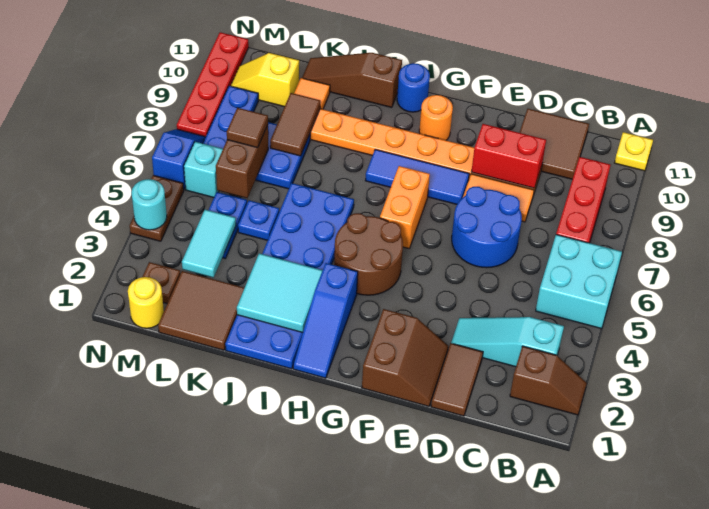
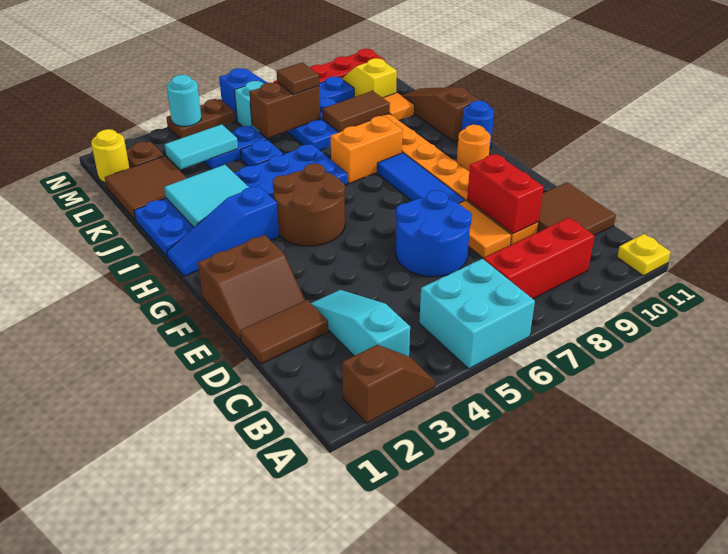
brown slope A2:B2 level 1 top B -> brown slope A2:A3 level 1 top 2
orange brick G6:G7 level 1 -> orange brick I7:I8 level 1

